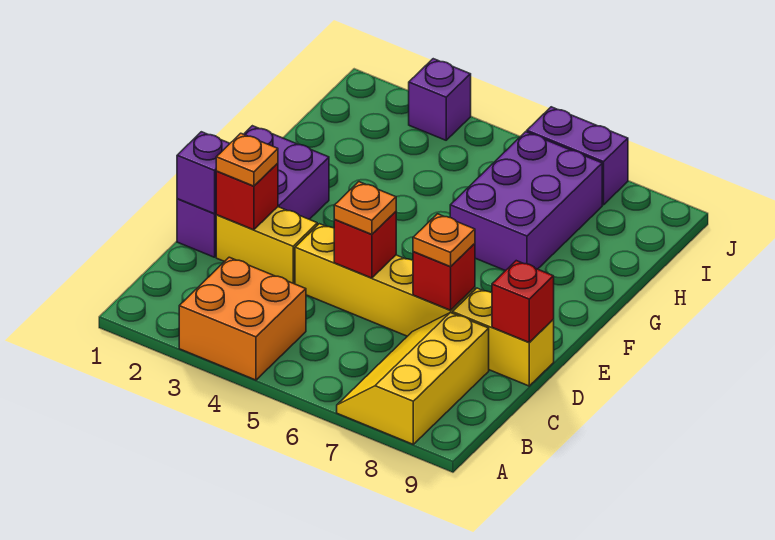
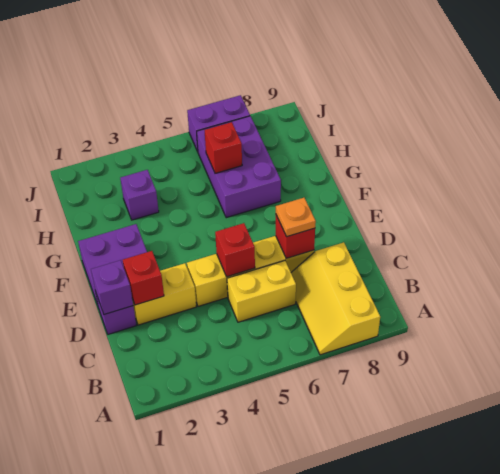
orange brick A3:B4 level 1 -> none
orange plate D2 level 3 -> none
orange plate D5 level 3 -> none
yellow brick D8:D9 level 1 -> yellow brick C5:C6 level 1
red brick D9 level 2 -> red brick H6 level 2
purple brick J3 level 1 -> purple brick H3 level 1

